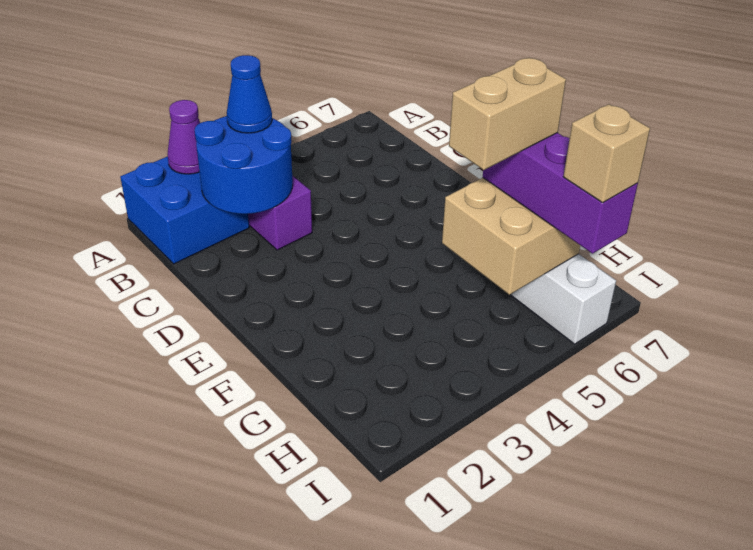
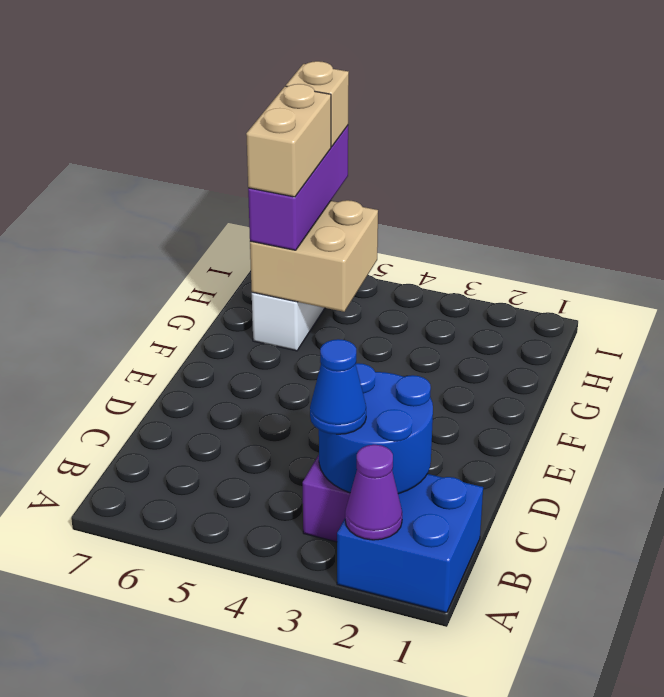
tan brick G5:G6 level 4 -> tan brick G6:H6 level 4

